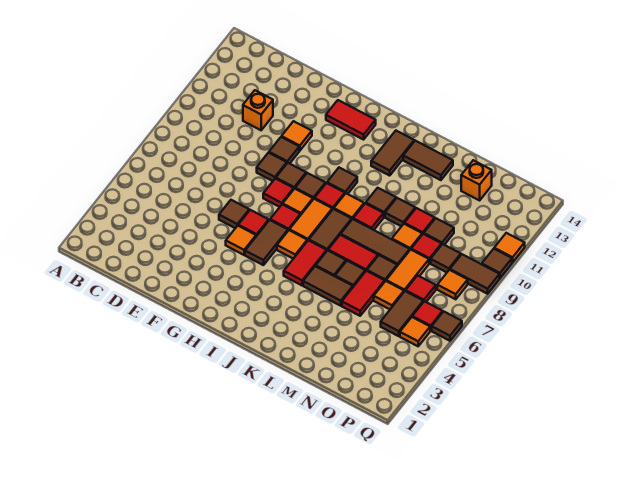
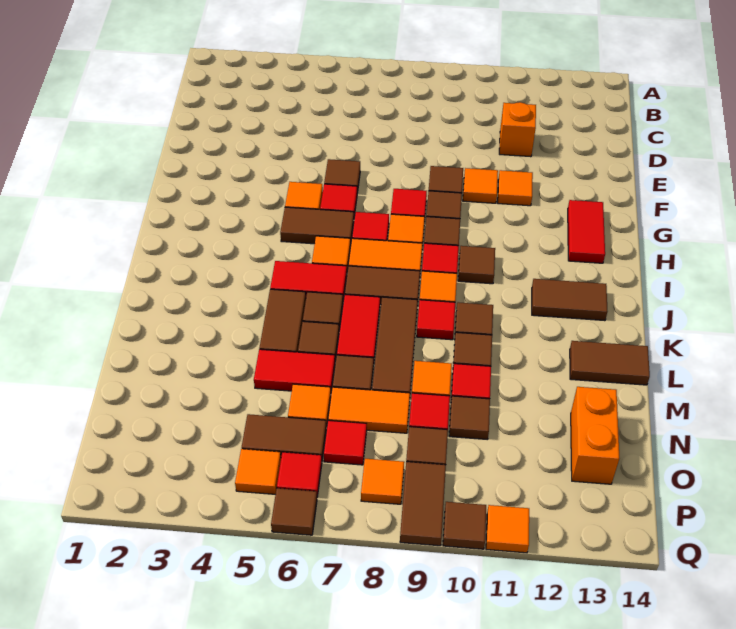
brown tile F10 level 1 -> orange tile F10 level 1
brown tile K13:L13 level 1 -> brown tile L13:L14 level 1
orange brick N13 level 1 -> orange brick N13:O13 level 1

